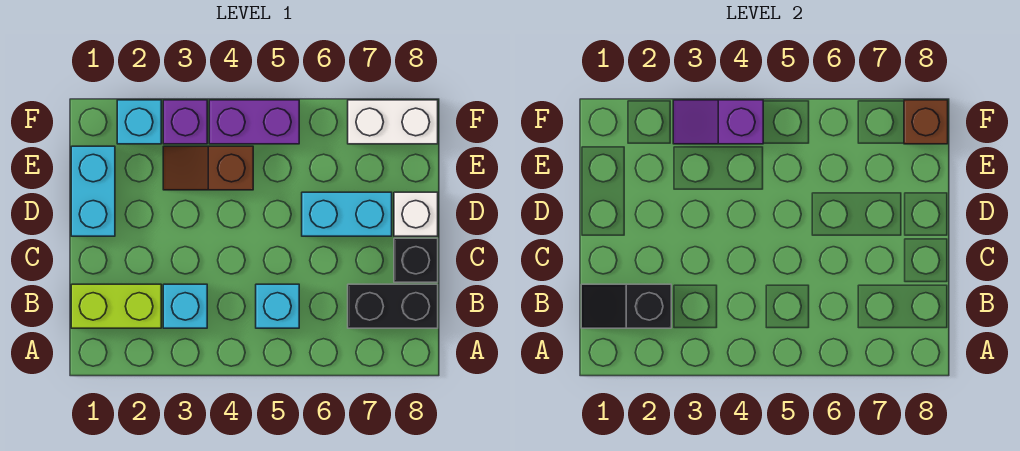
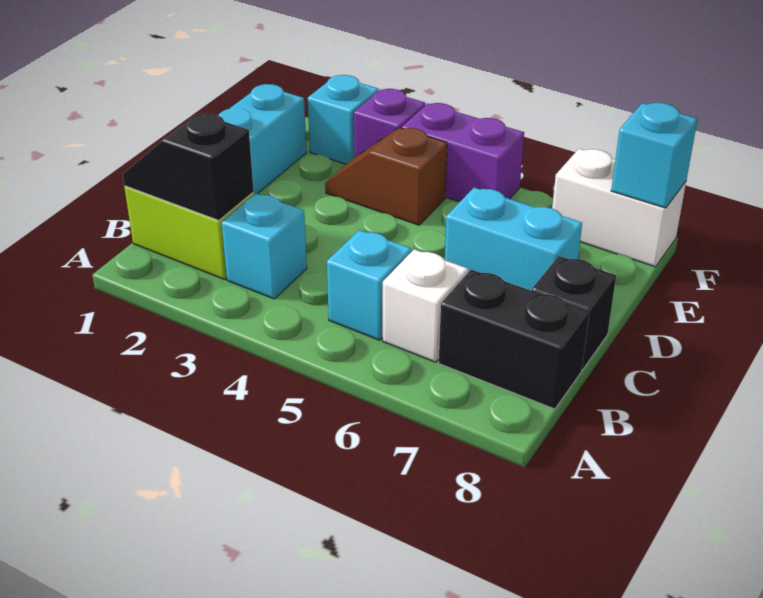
white brick D8 level 1 -> white brick B6 level 1
purple slope F3:F4 level 2 top 4 -> none
brown brick F8 level 2 -> cyan brick F8 level 2

